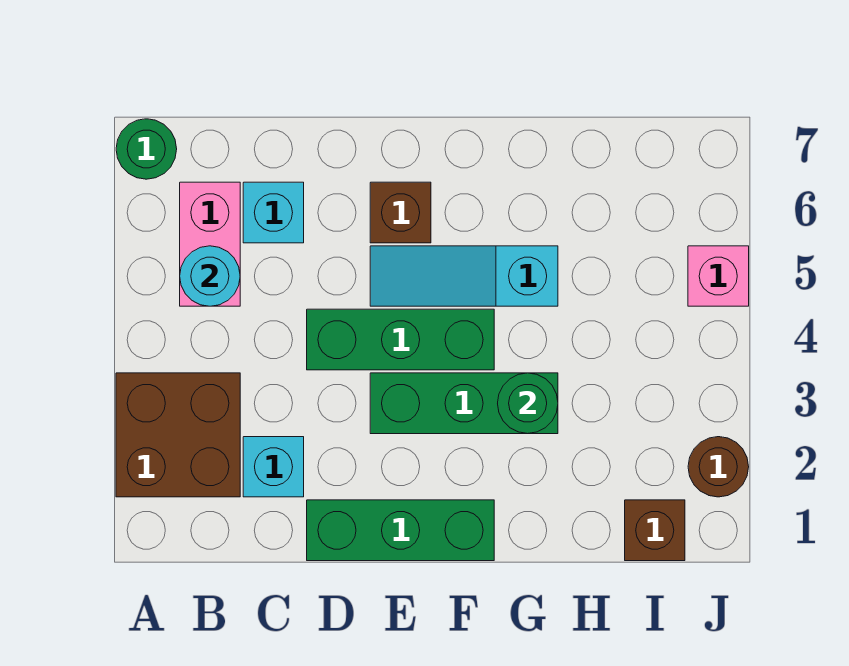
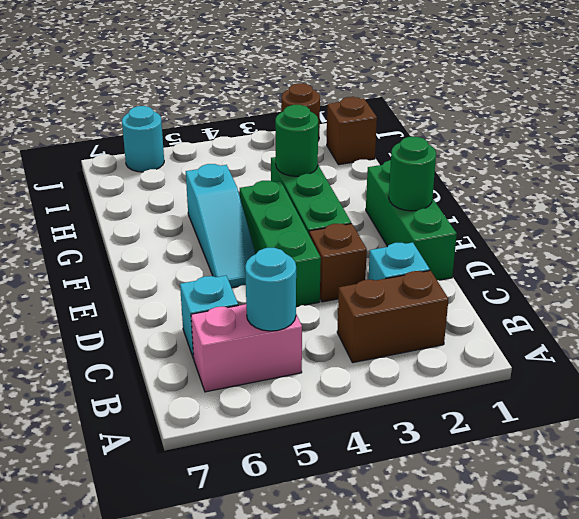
brown brick A2:B3 level 1 -> brown brick B2:B3 level 1
green round brick A7 level 1 -> green round brick E1 level 2
brown brick E6 level 1 -> brown brick D3 level 1
pink brick J5 level 1 -> none
none -> cyan round brick J6 level 1

